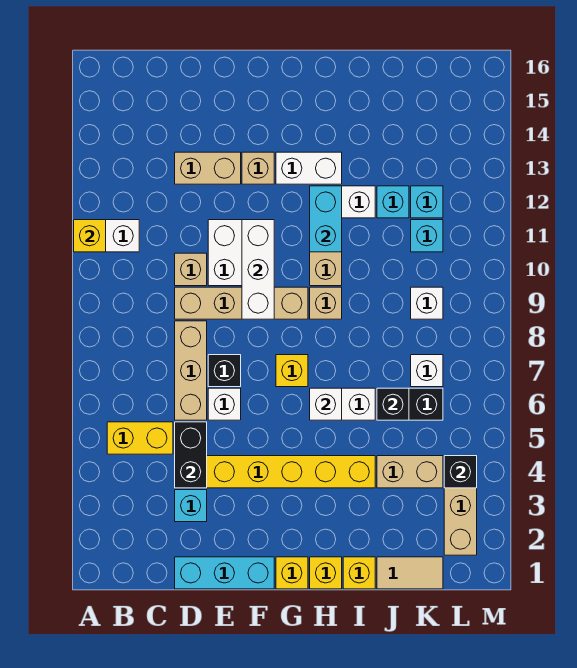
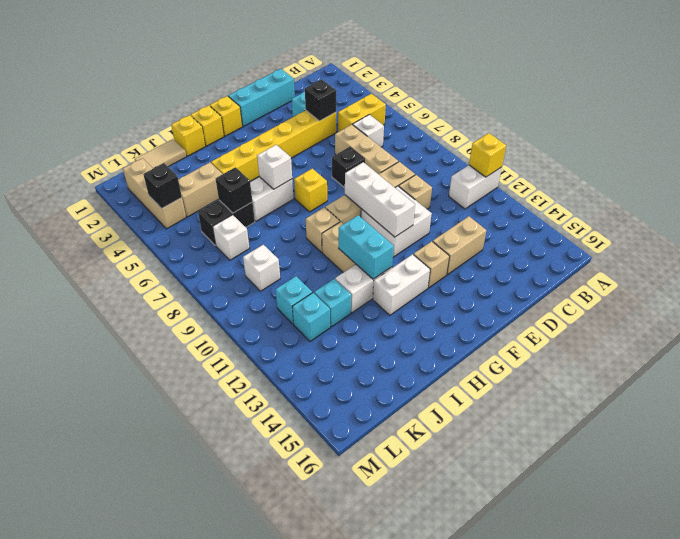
black brick D4:D5 level 2 -> black brick D4 level 2
white brick E6 level 1 -> white brick C6 level 1

